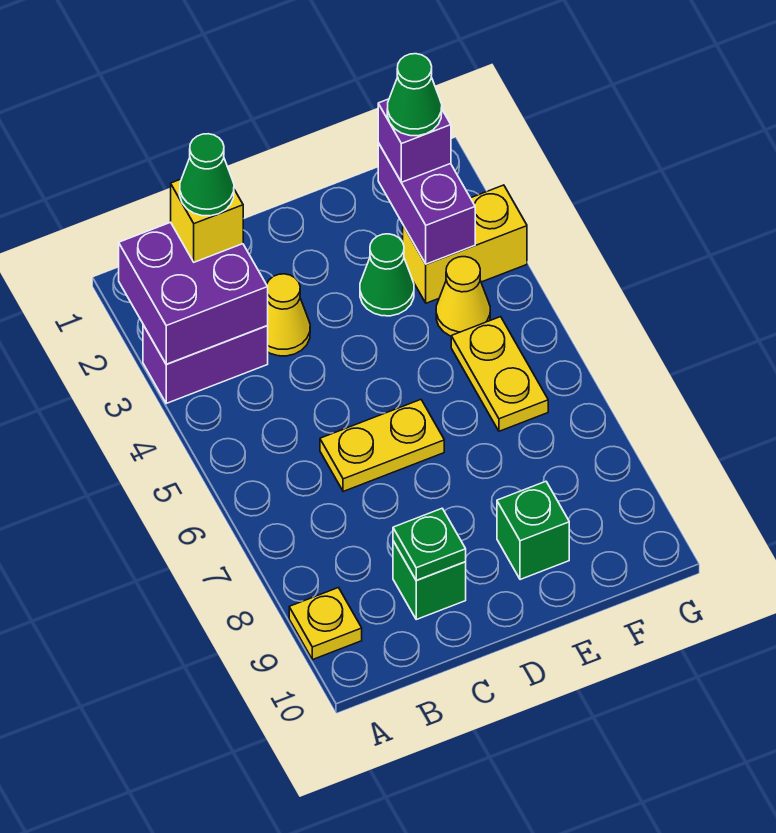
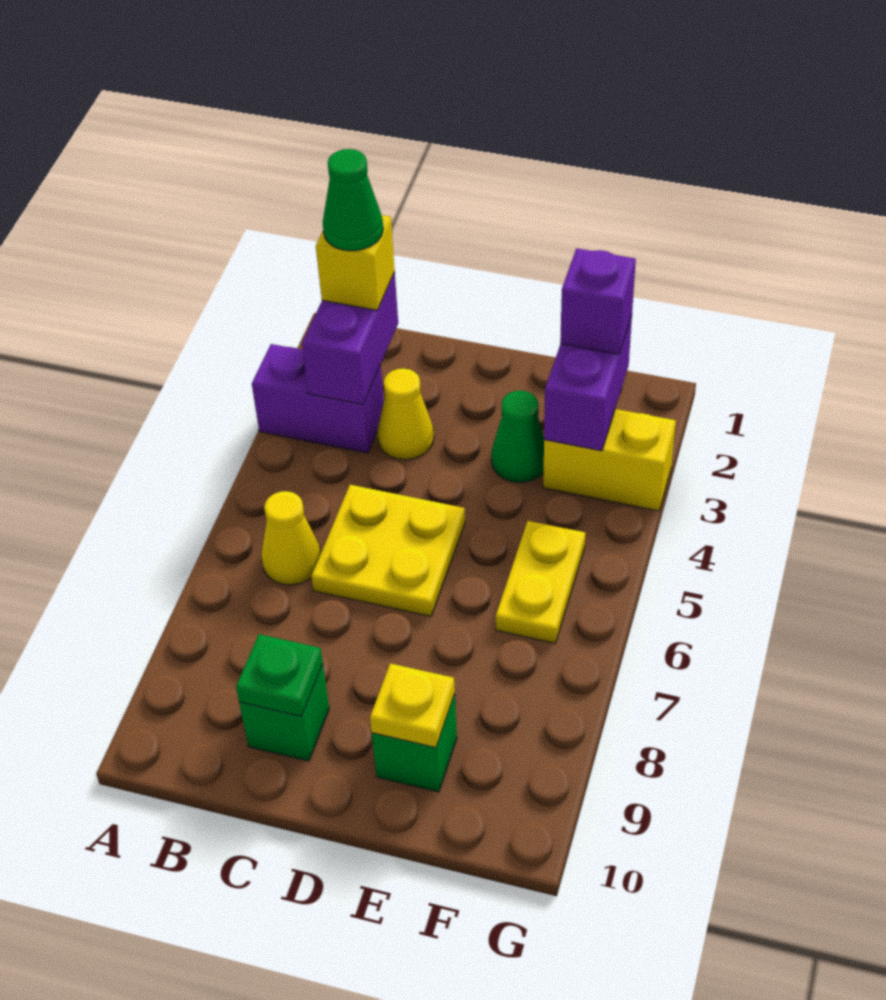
purple brick A2:B3 level 2 -> purple brick B2:B3 level 2
yellow plate A9 level 1 -> yellow plate E9 level 2
yellow plate C6:D6 level 1 -> yellow plate C5:D6 level 1
green cone F2 level 4 -> none
yellow cone F4 level 1 -> yellow cone B6 level 1

